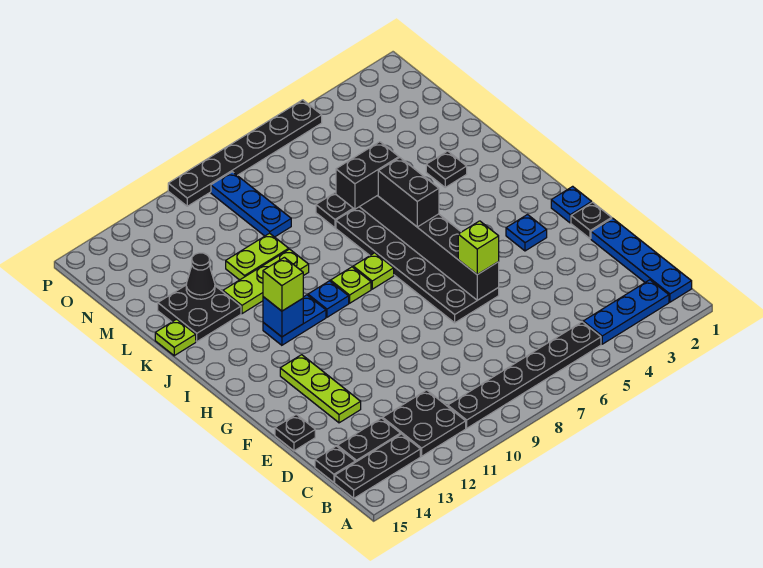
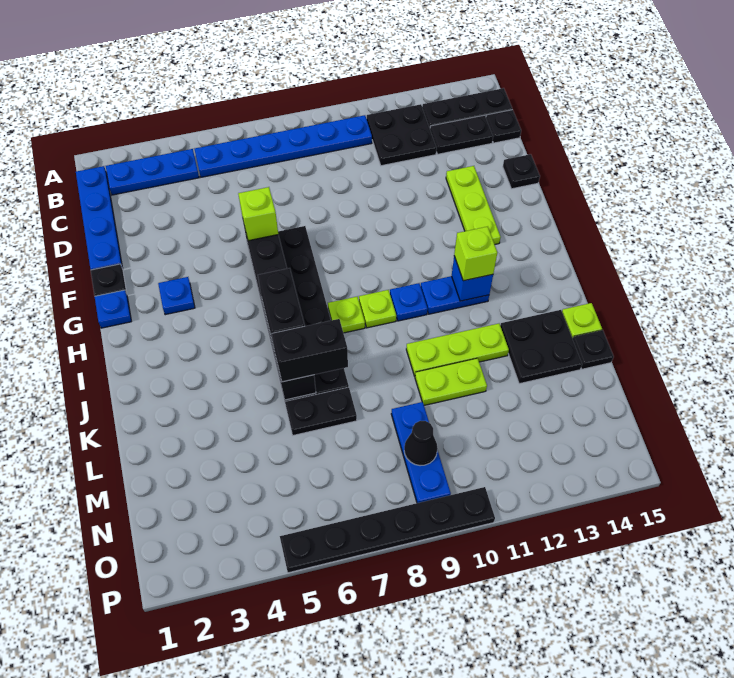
black plate B5:B10 level 1 -> blue plate B5:B10 level 1
black plate K3 level 1 -> black plate L15 level 1
black cone L13 level 2 -> black cone N9 level 2

